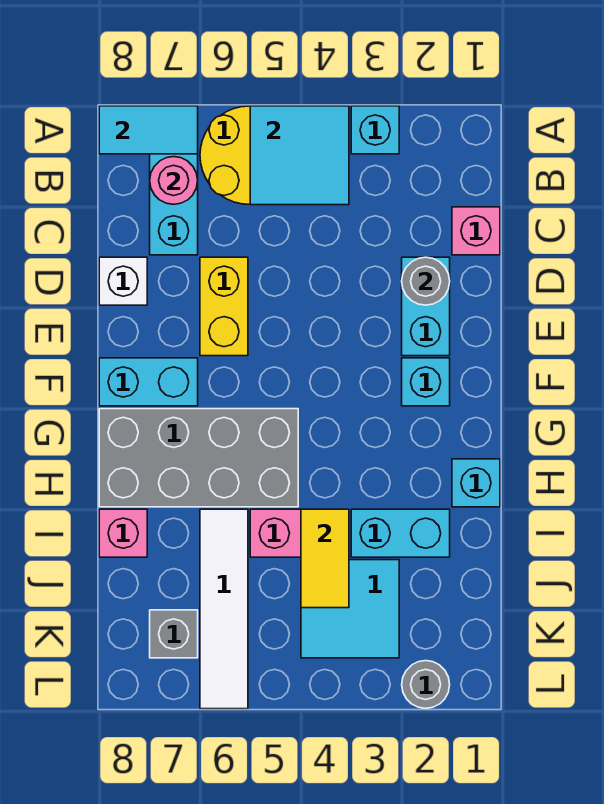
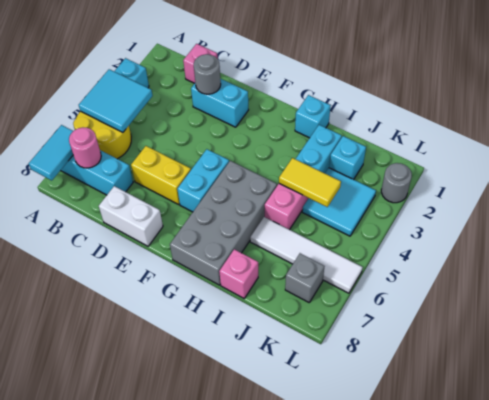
white brick D8 level 1 -> white brick D8:E8 level 1
cyan brick F2 level 1 -> cyan brick J2 level 1
cyan brick F7:F8 level 1 -> cyan brick F5:F6 level 1

